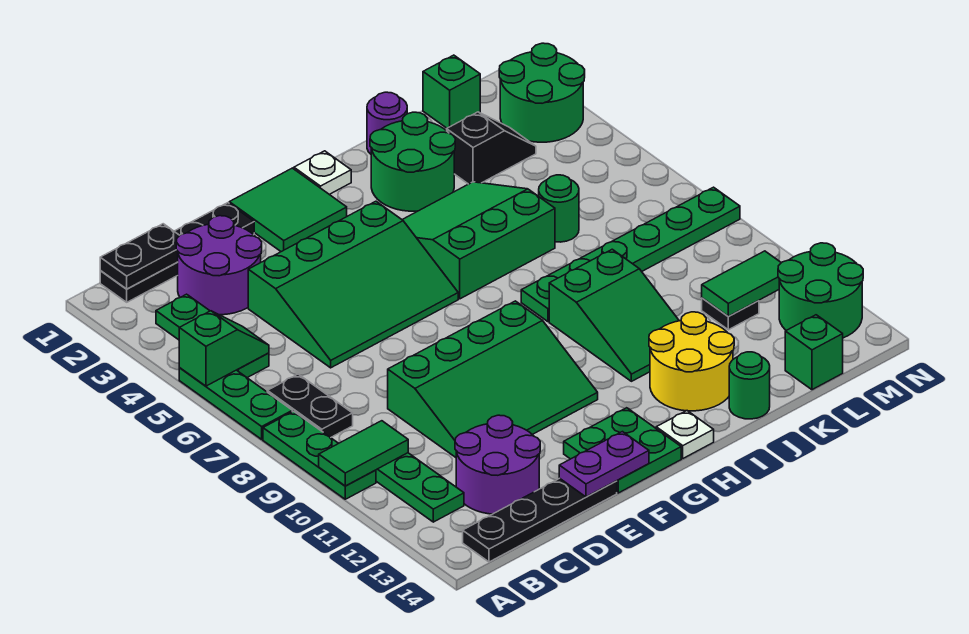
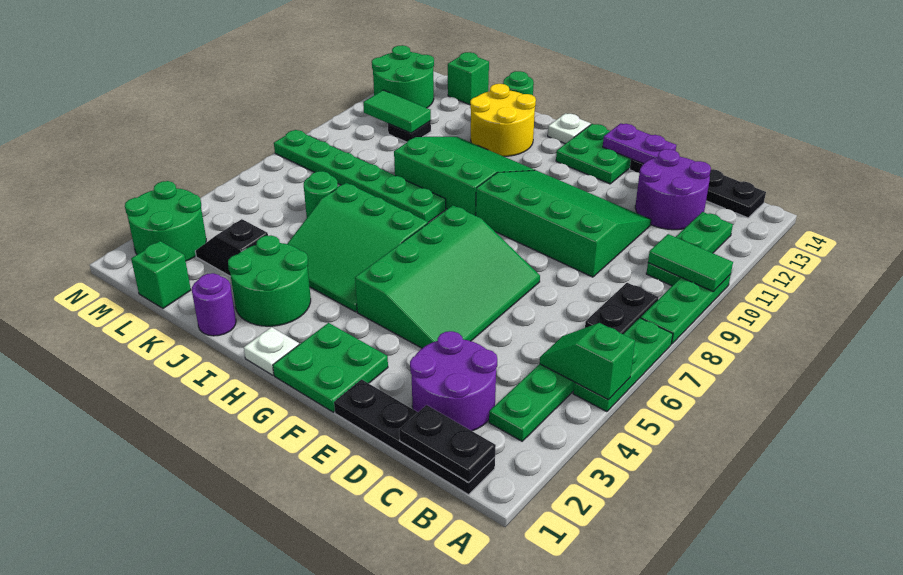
green slope D4:G6 level 1 top 4 -> green slope E4:G7 level 1 top G
green tile F1:G2 level 1 -> green plate F1:G2 level 1
green slope I9:J11 level 1 top 9 -> green slope H9:J11 level 1 top 9

